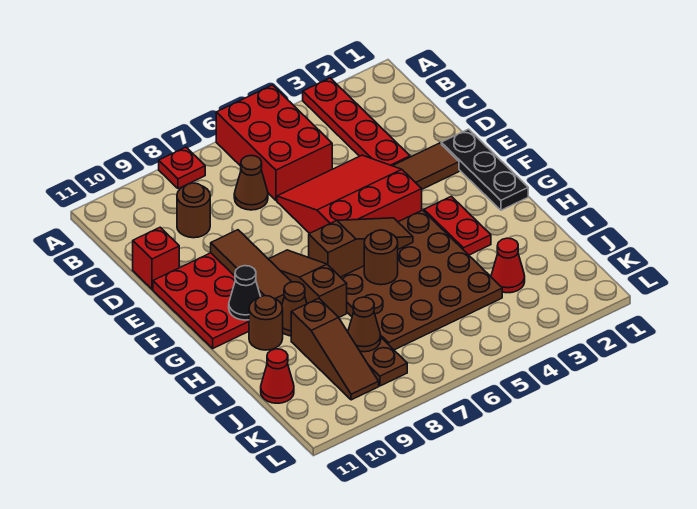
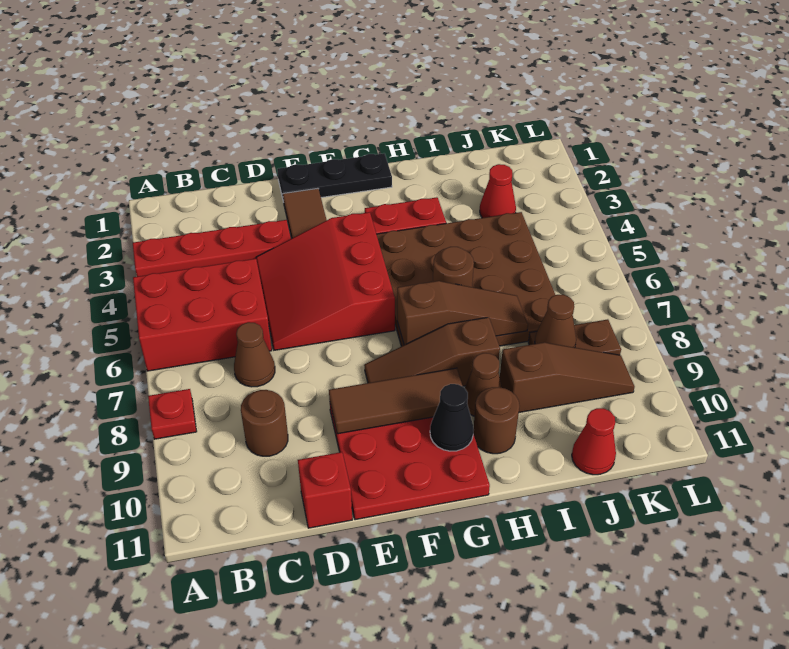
brown slope G5:G7 level 2 top 7 -> brown slope G7:I7 level 2 top G

